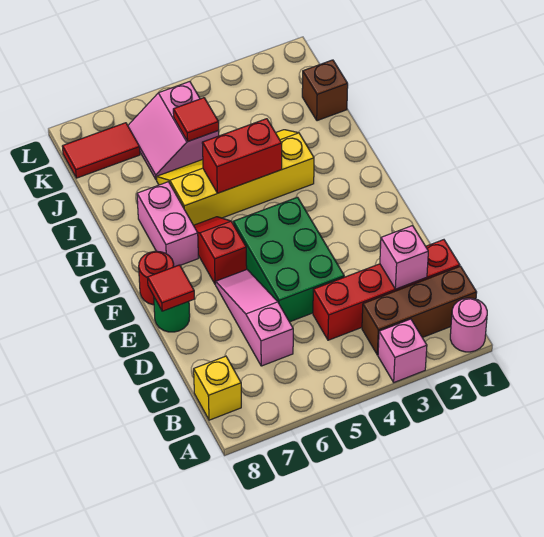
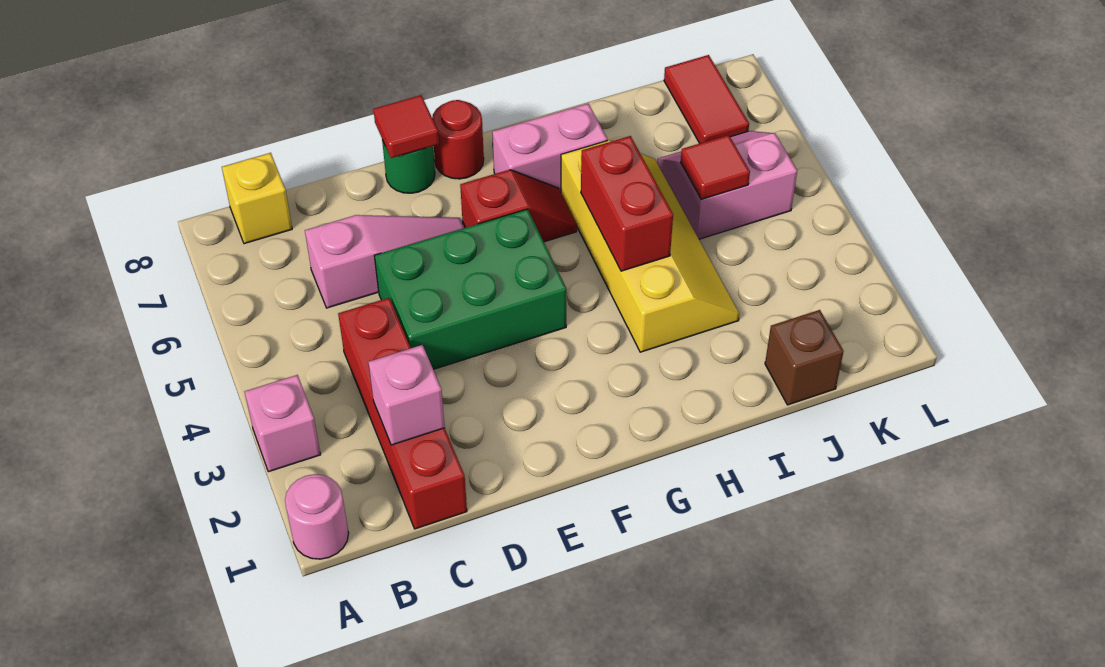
brown brick B1:B3 level 1 -> none

